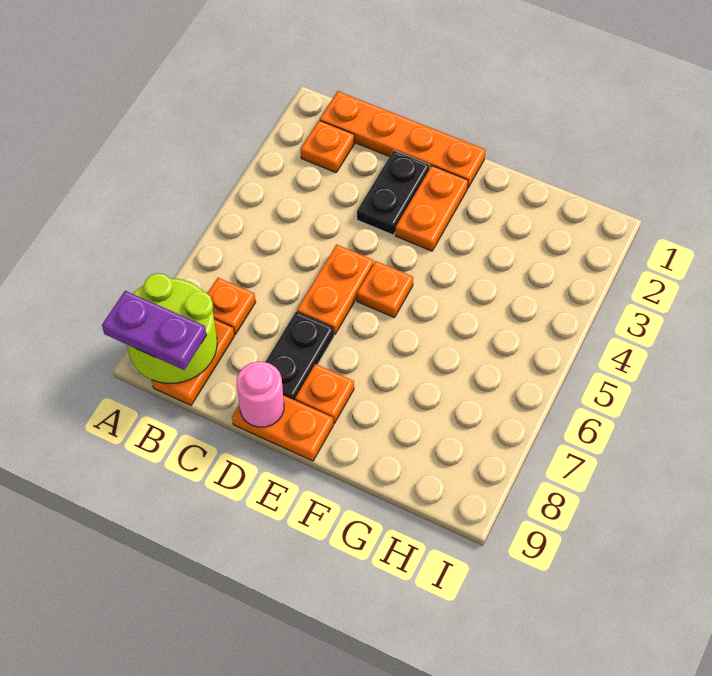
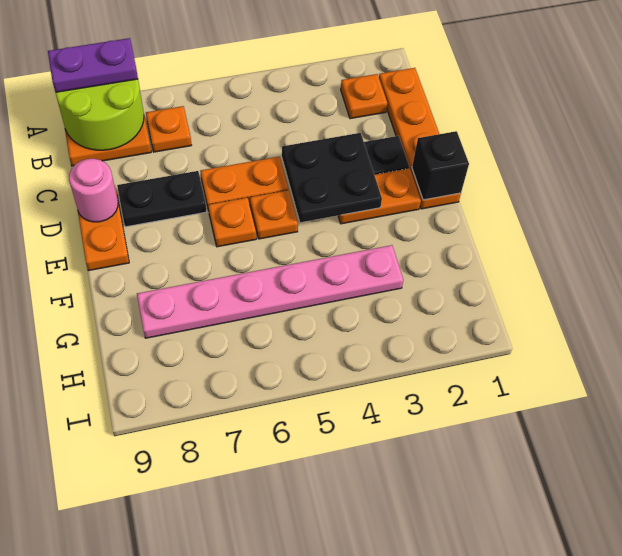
purple plate A9:B9 level 3 -> purple plate A8:A9 level 3
none -> black plate D3:E4 level 2
none -> black brick E1 level 2
orange plate E8 level 1 -> orange plate E6 level 1
none -> pink plate G3:G8 level 1

